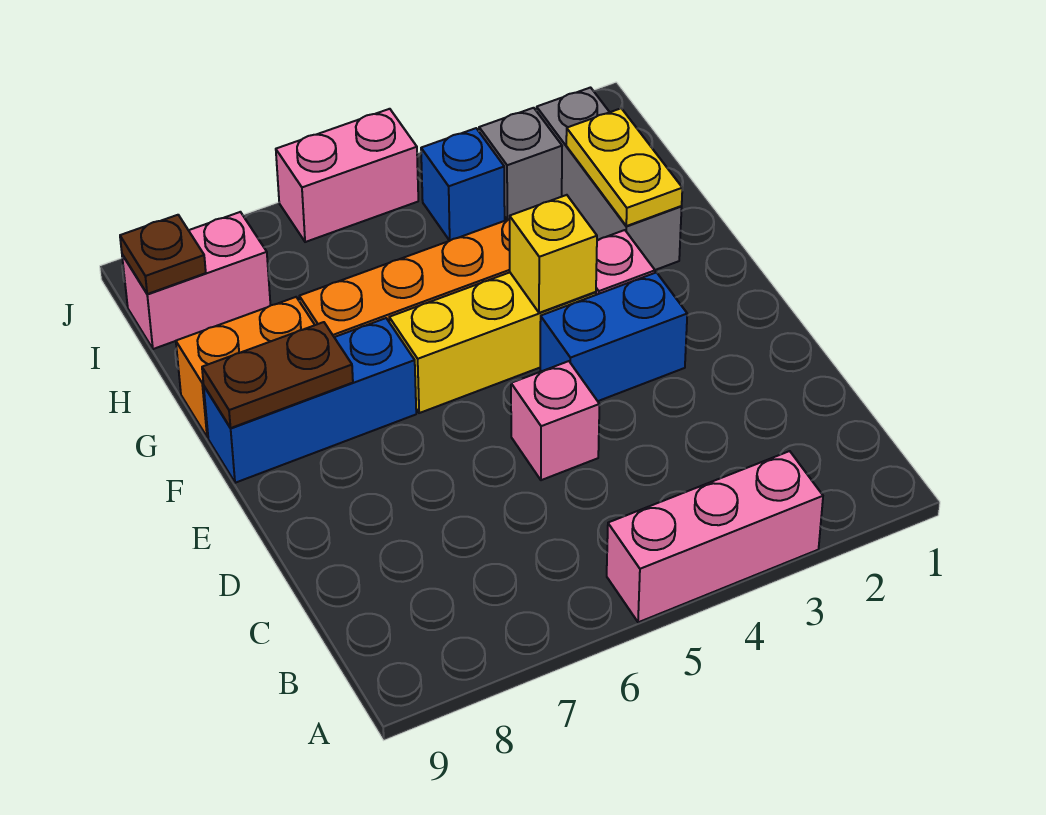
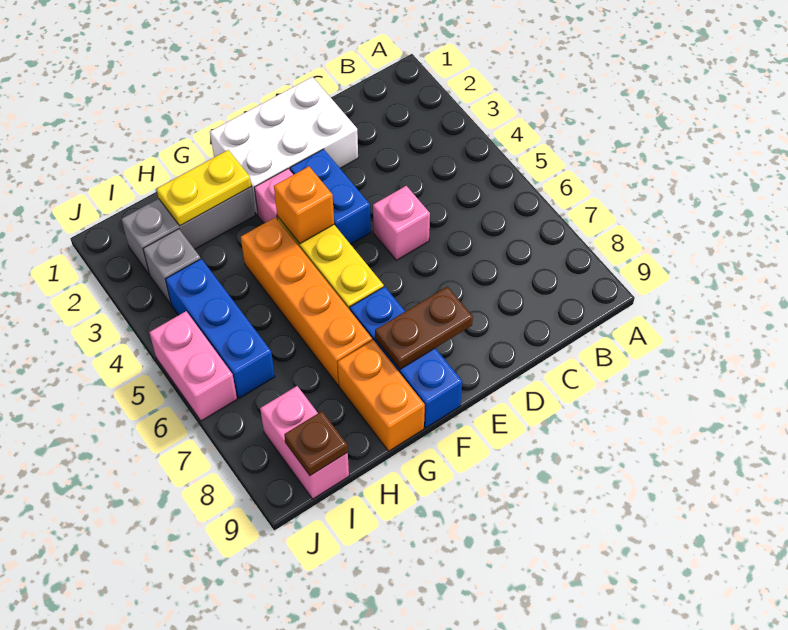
pink brick A3:A5 level 1 -> none
none -> white brick D1:F2 level 1
yellow brick F4 level 2 -> orange brick F4 level 2
brown plate F8:F9 level 2 -> brown plate E8:F8 level 2
blue brick I4 level 1 -> blue brick I4:I6 level 1

